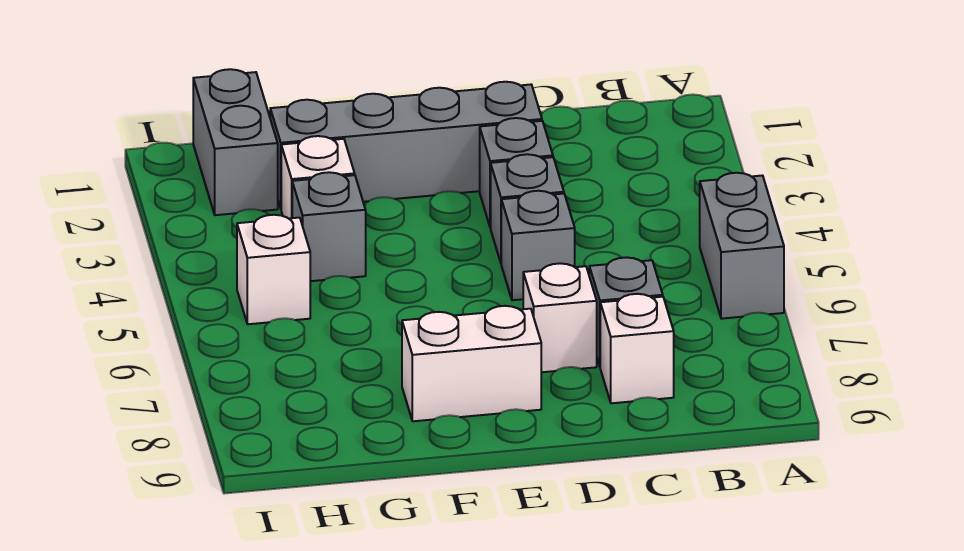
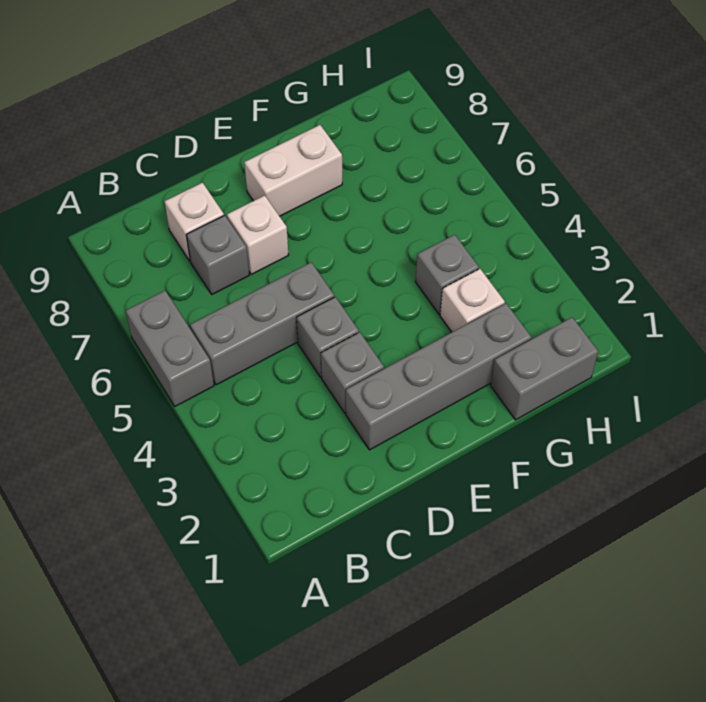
grey brick D5 level 1 -> grey brick B5:D5 level 1
grey brick H1:H2 level 1 -> grey brick G1:H1 level 1
white brick H5 level 1 -> none

